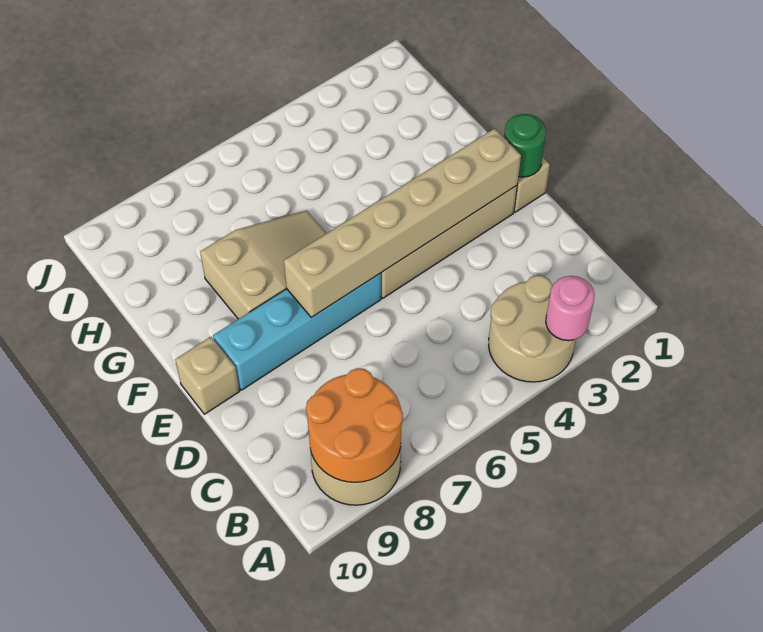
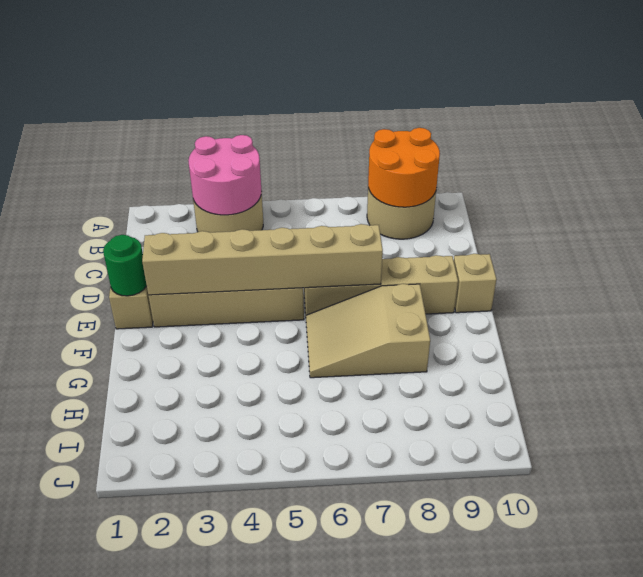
pink round brick A3 level 2 -> pink round brick A3:B4 level 2
cyan brick E6:E9 level 1 -> tan brick E6:E9 level 1

